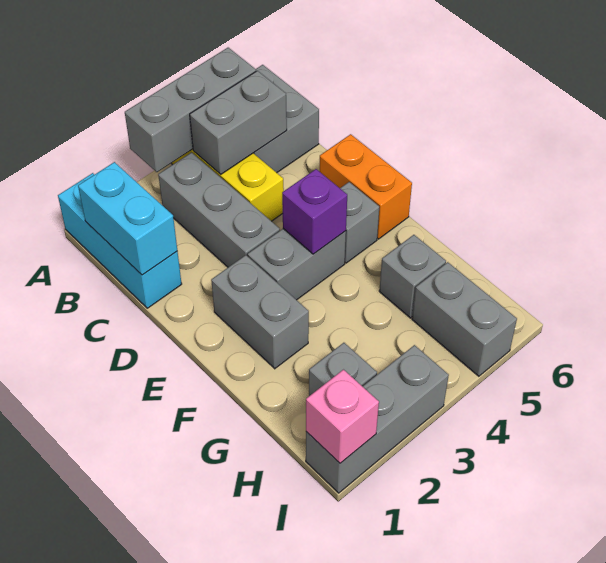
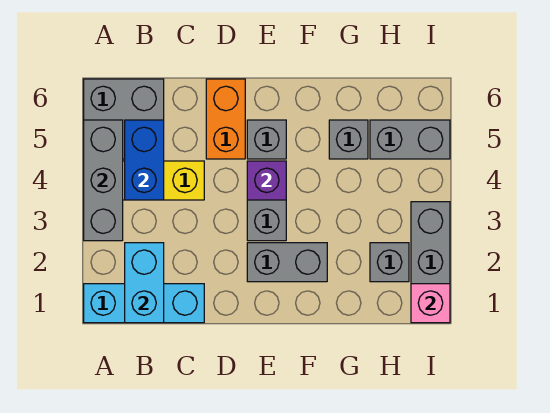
cyan brick B1:C1 level 2 -> cyan brick B1:B2 level 2
grey brick B3:D3 level 1 -> none
grey brick B4:B5 level 2 -> blue brick B4:B5 level 2
orange brick D6:E6 level 1 -> orange brick D5:D6 level 1

